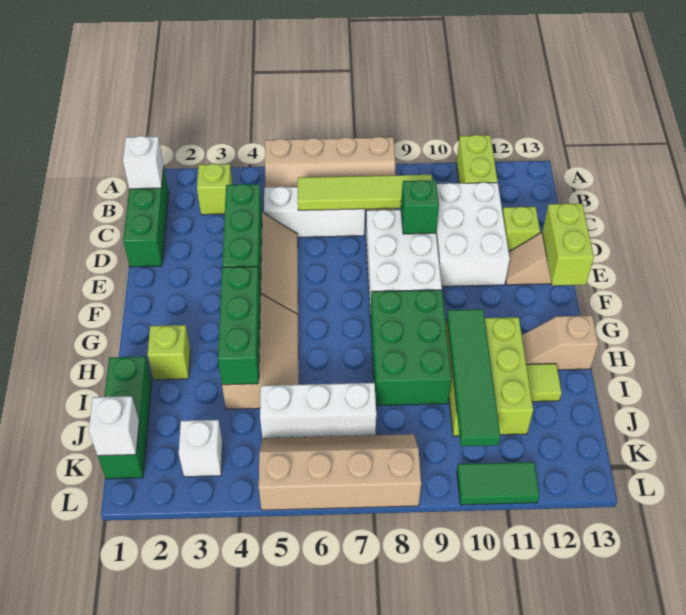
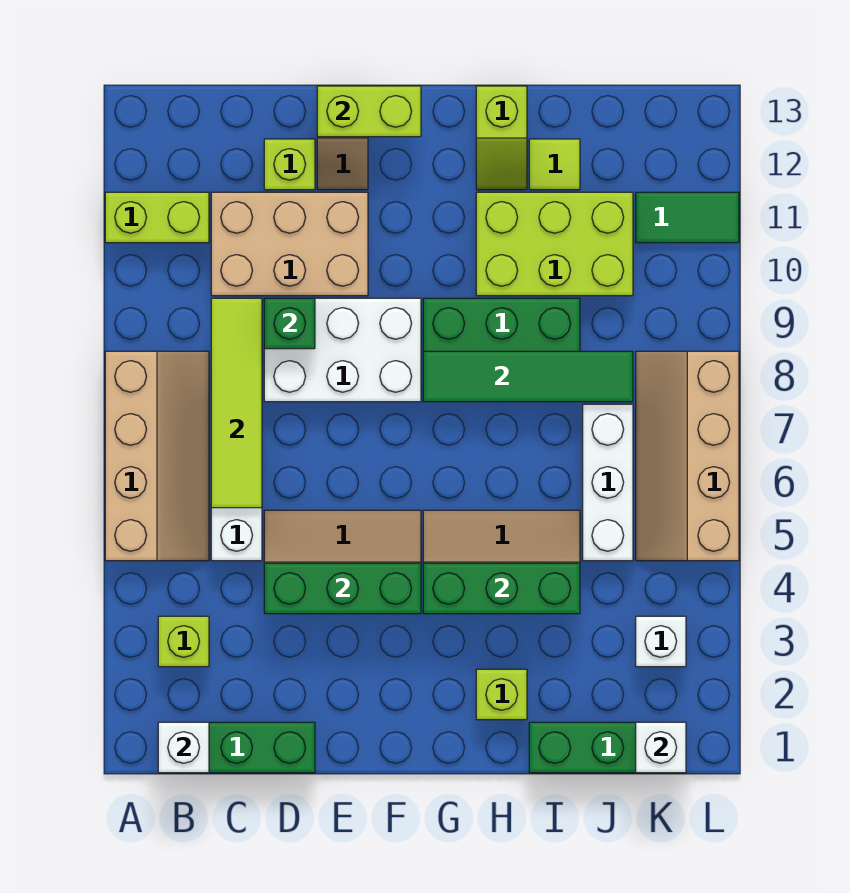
white brick C10:E11 level 1 -> tan brick C10:E11 level 1
green tile H10:K10 level 2 -> green tile G8:J8 level 2
tan slope H12:H13 level 1 top 13 -> lime slope H12:H13 level 1 top 13
green tile L10:L11 level 1 -> green tile K11:L11 level 1

